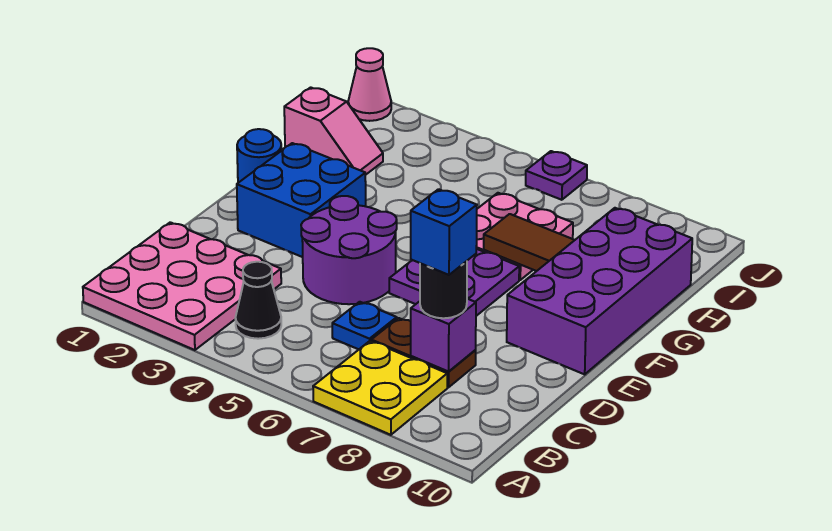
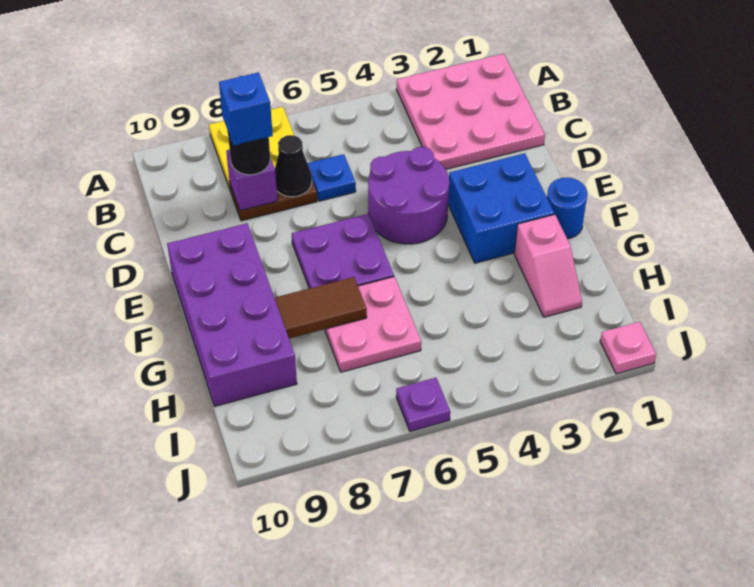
black cone B4 level 1 -> black cone C7 level 2
pink slope H1:H2 level 1 top 1 -> pink slope G2:H2 level 1 top G
pink cone J1 level 1 -> pink plate J1 level 1

